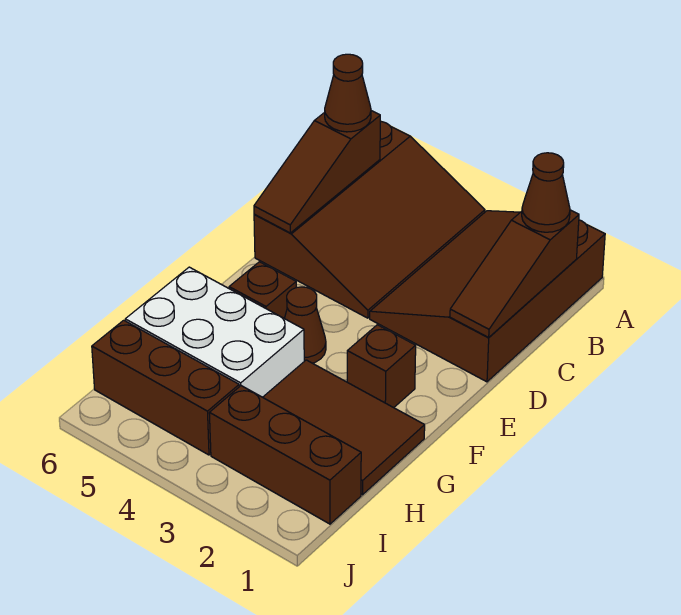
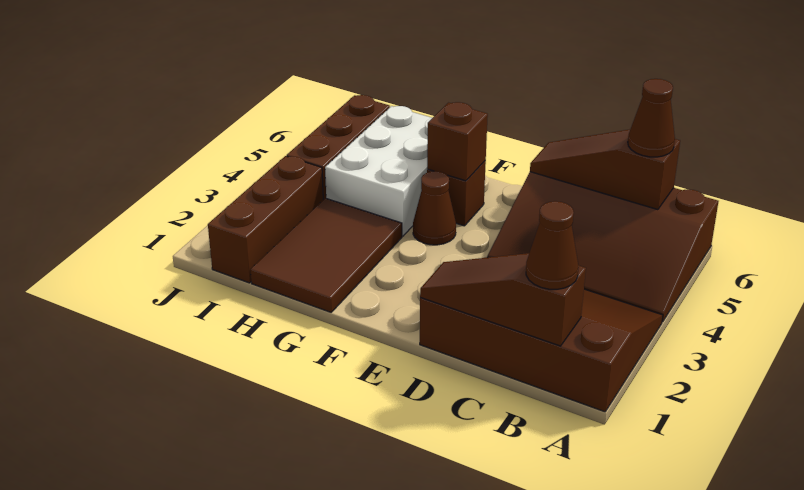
brown brick F2 level 1 -> brown brick F5 level 2

